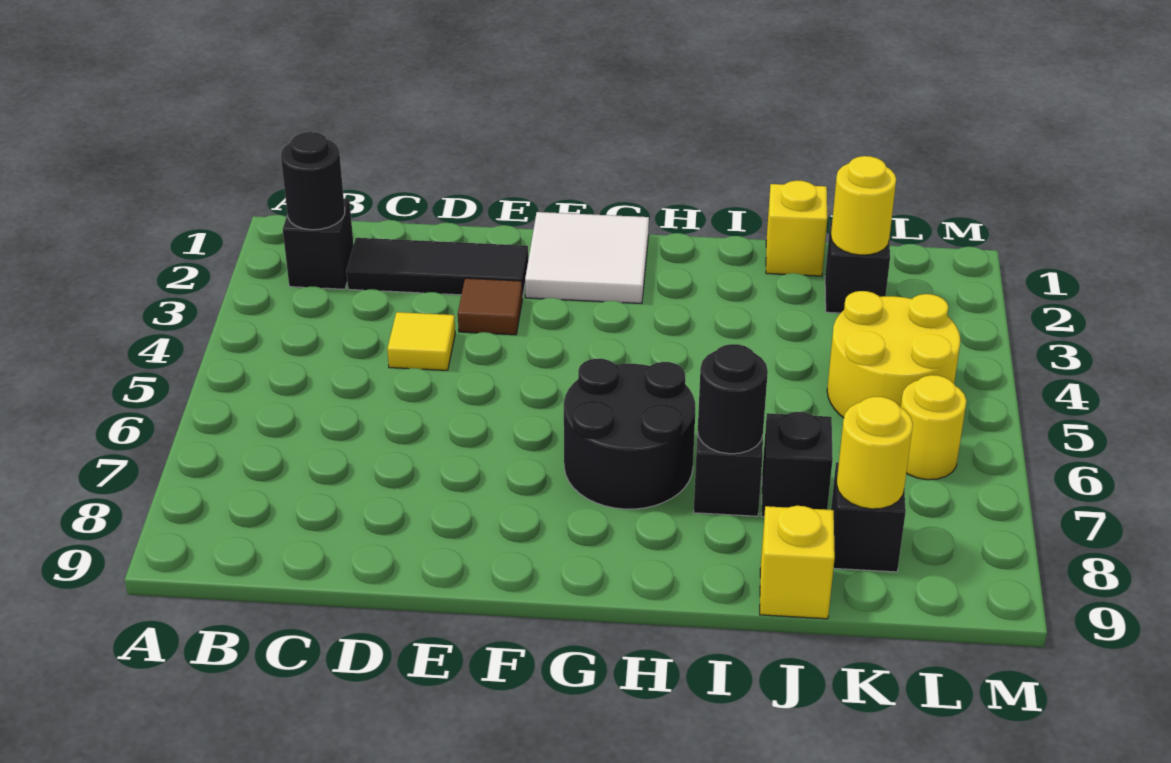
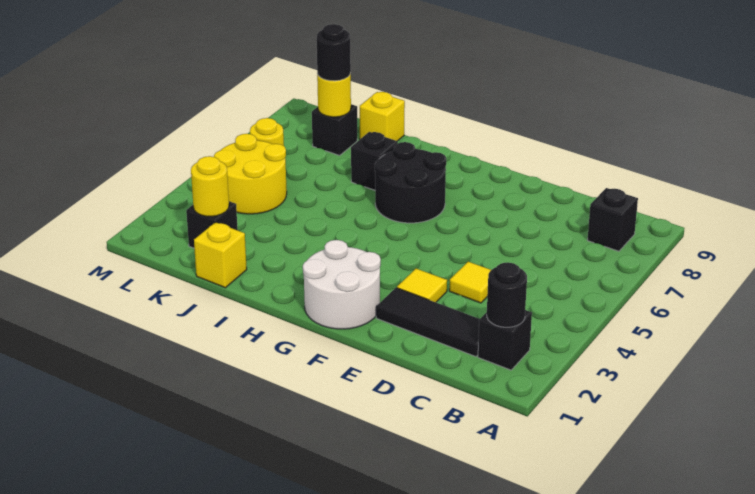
brown tile E3 level 1 -> yellow tile E3 level 1
white tile F1:G2 level 1 -> white round brick F1:G2 level 1
black round brick I7 level 2 -> black round brick K8 level 3
black brick J7 level 1 -> black brick B8 level 1

